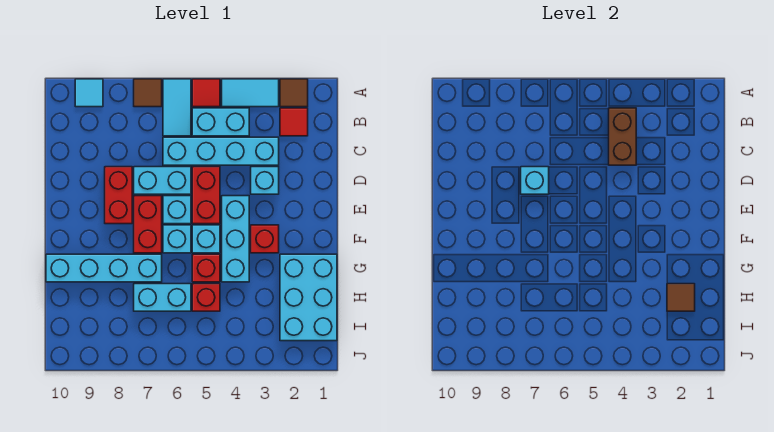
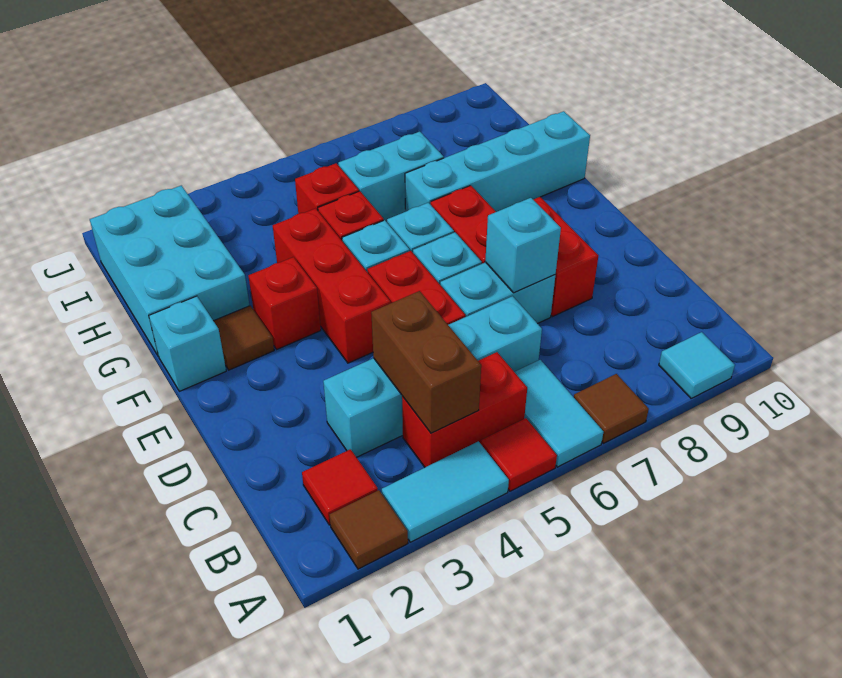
cyan brick B4:B5 level 1 -> red brick B4:B5 level 1
cyan brick D3 level 1 -> cyan brick F1 level 1
cyan brick E4:G4 level 1 -> red brick E4:G4 level 1
brown tile H2 level 2 -> brown tile F2 level 1

